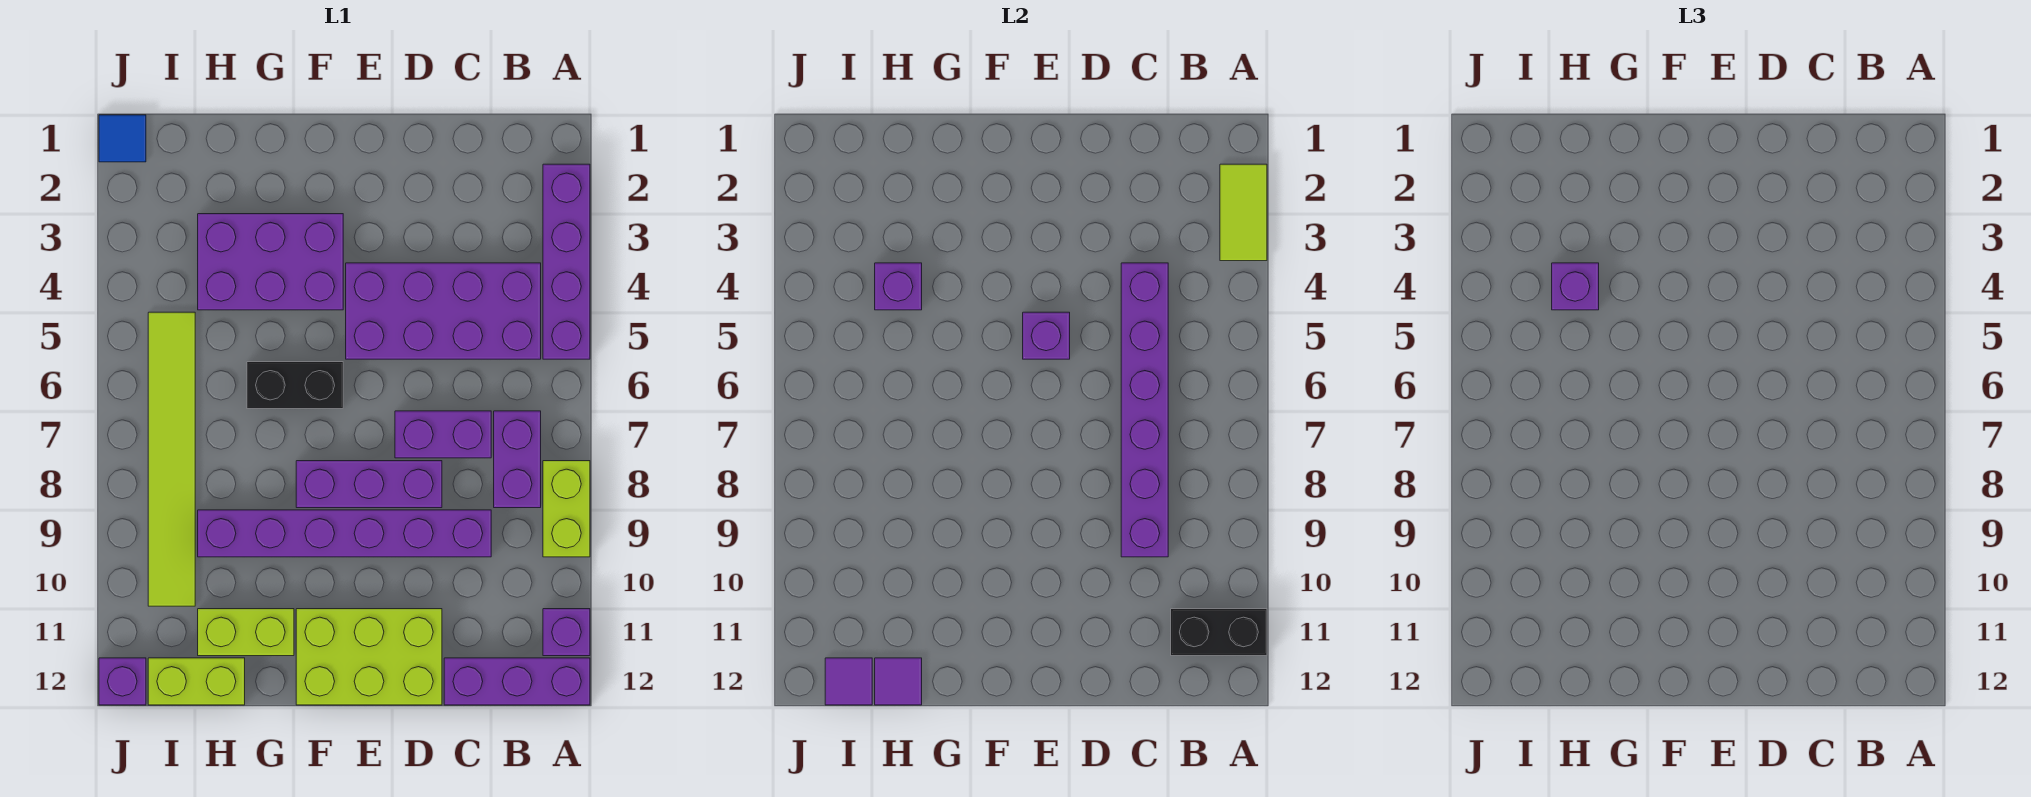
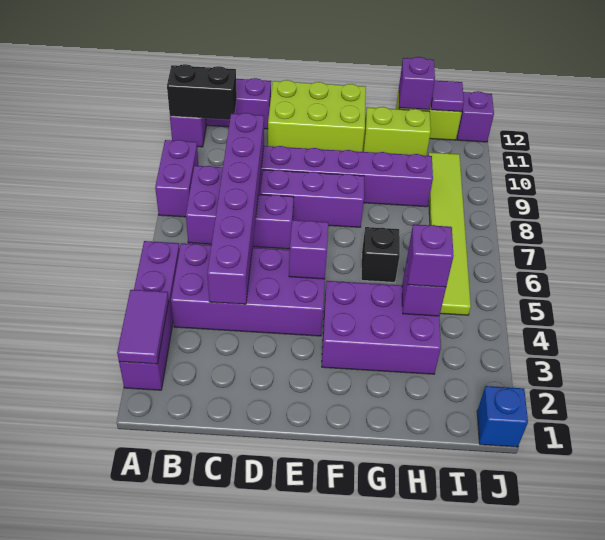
lime tile A2:A3 level 2 -> purple tile A2:A3 level 2
lime brick A8:A9 level 1 -> purple brick A8:A9 level 1
black brick F6:G6 level 1 -> black brick G6 level 1
purple tile H12 level 2 -> purple brick H12 level 2
blue tile J1 level 1 -> blue brick J1 level 1

